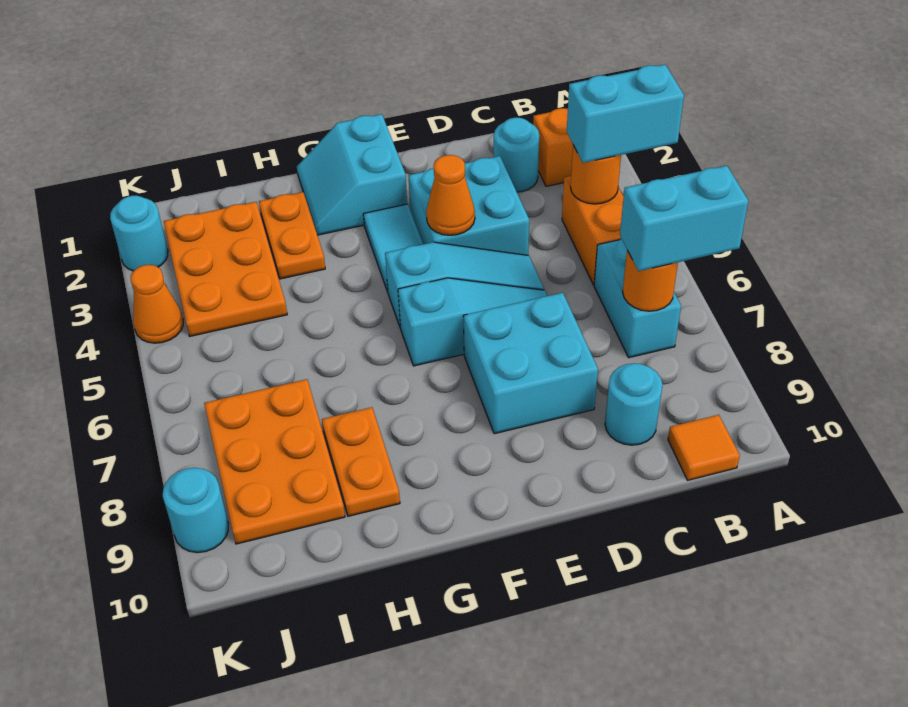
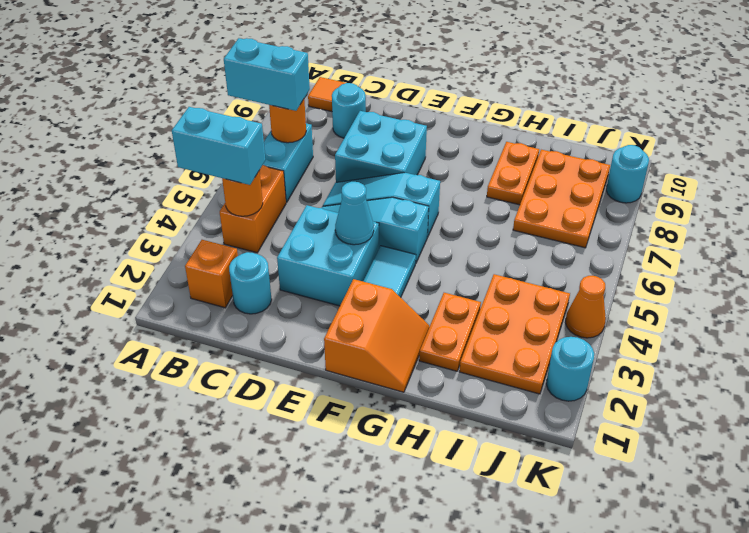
orange cone E4 level 2 -> cyan cone E4 level 2
cyan slope F1:G2 level 1 top F -> orange slope F1:G2 level 1 top F

